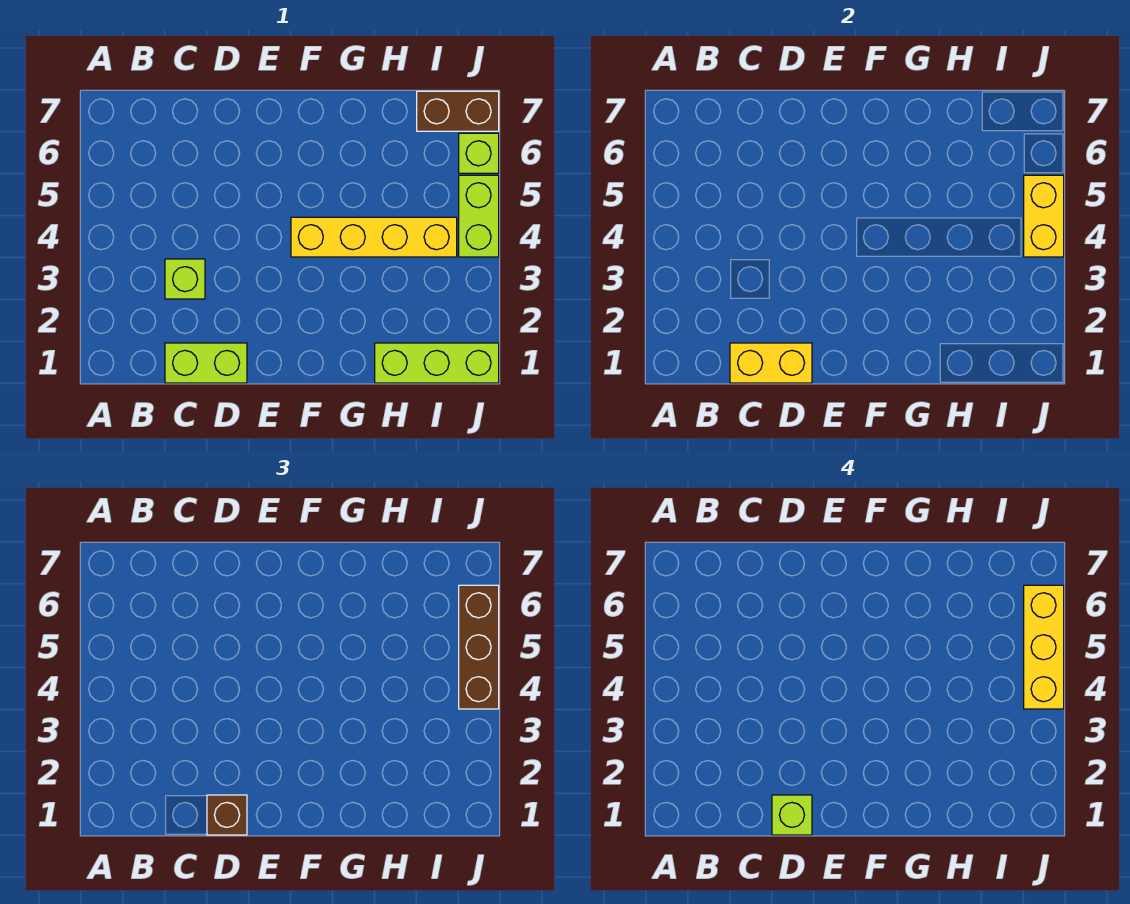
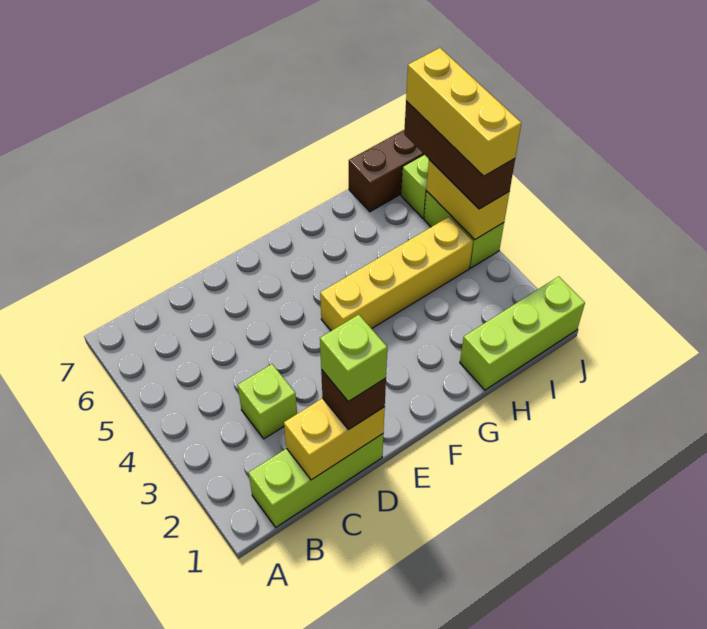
lime brick C1:D1 level 1 -> lime brick B1:D1 level 1

